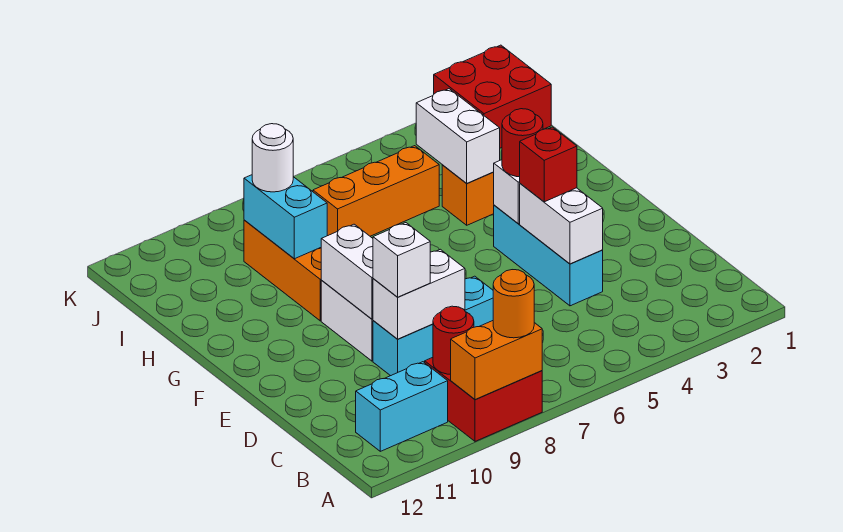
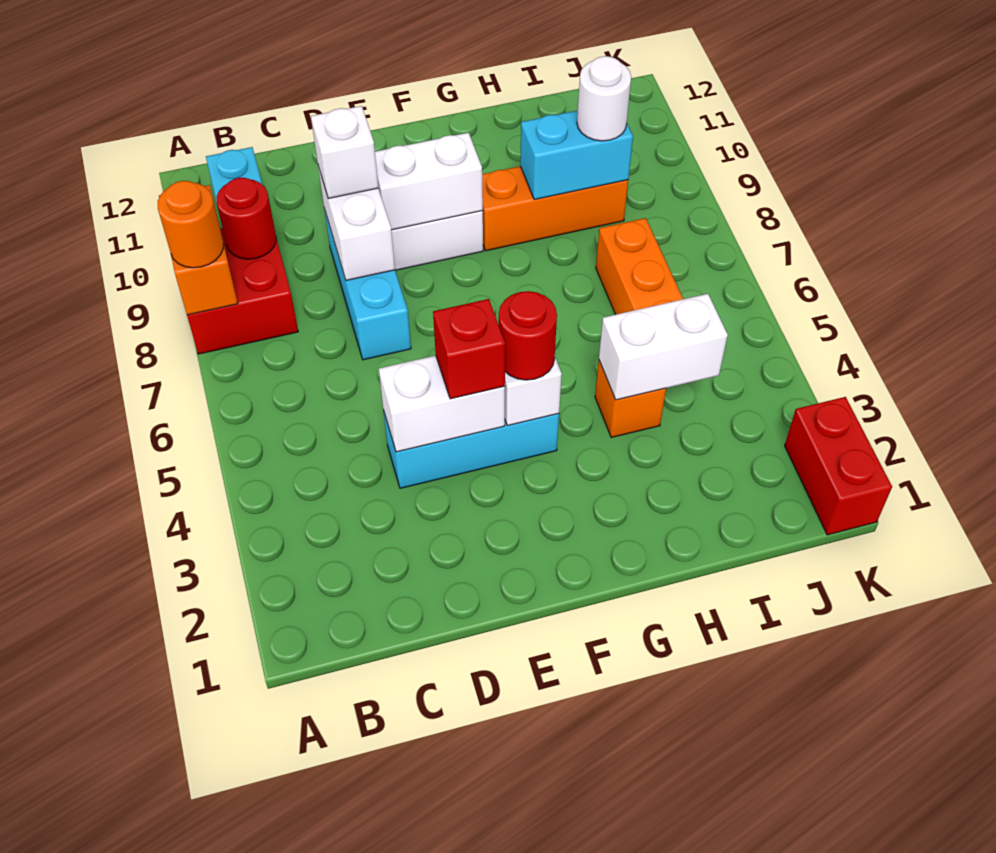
red brick J1:K2 level 1 -> red brick K1:K2 level 1

